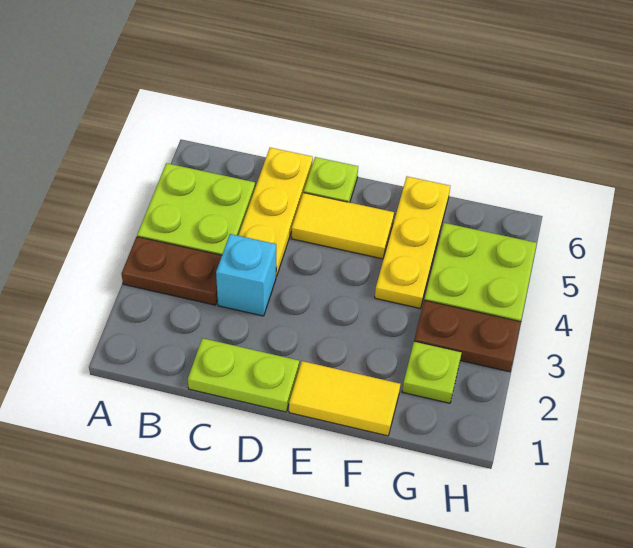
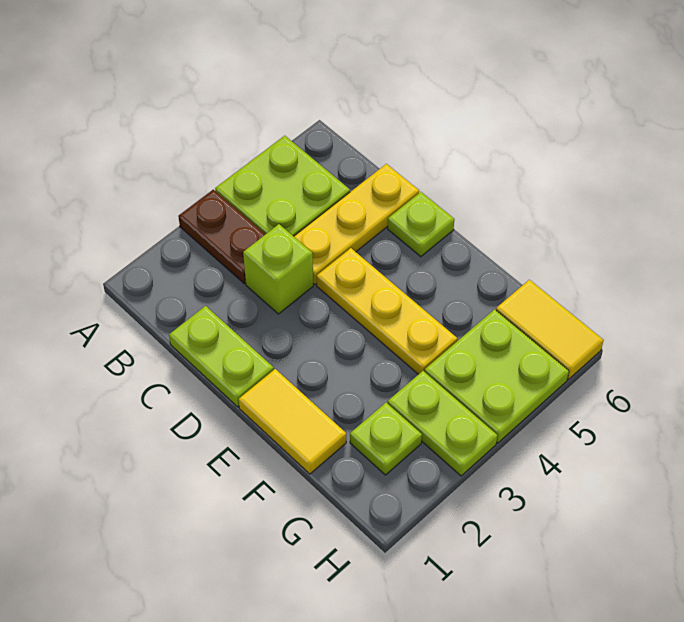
cyan brick C3 level 1 -> lime brick C3 level 1
yellow tile D5:E5 level 1 -> yellow tile G6:H6 level 1
yellow plate F4:F6 level 1 -> yellow plate D4:F4 level 1
brown plate G3:H3 level 1 -> lime plate G3:H3 level 1

